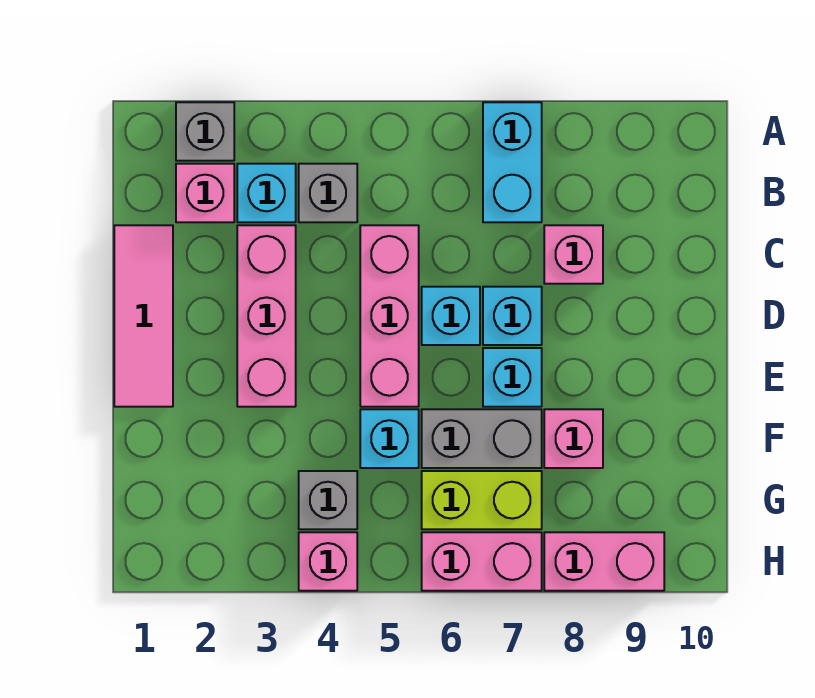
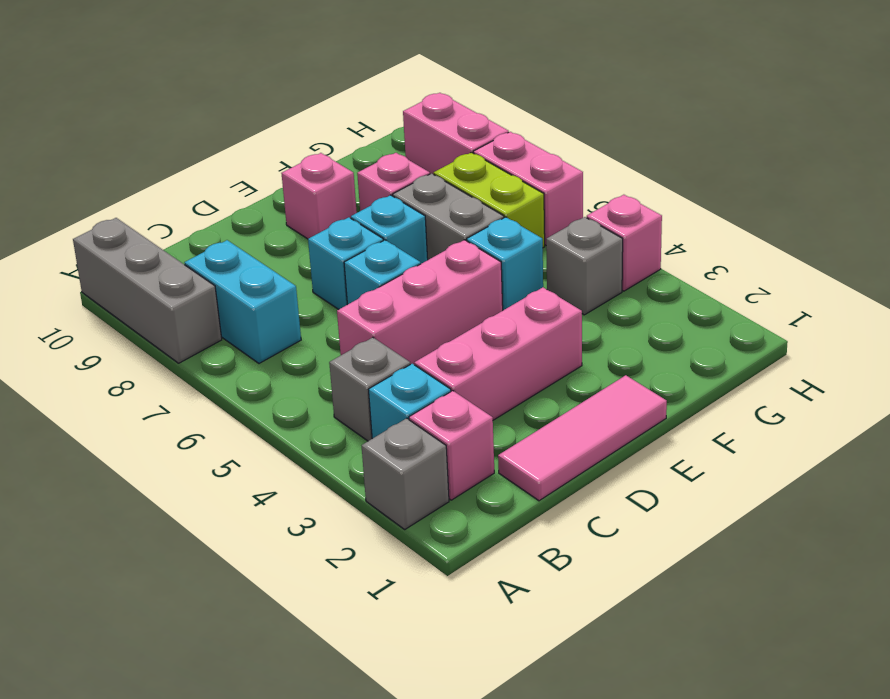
cyan brick A7:B7 level 1 -> cyan brick B7:B8 level 1
none -> grey brick A8:A10 level 1
pink brick C8 level 1 -> pink brick E9 level 1

